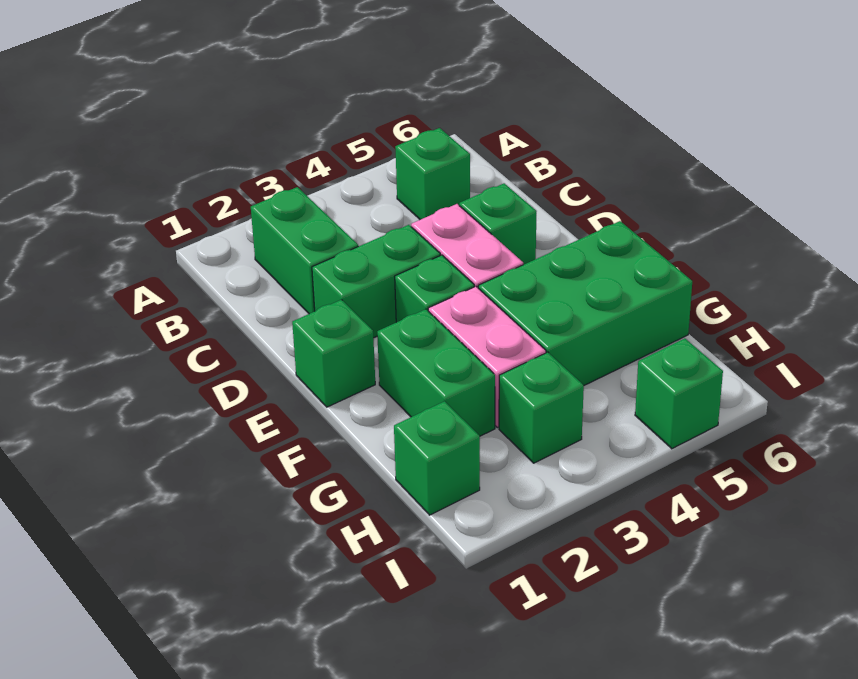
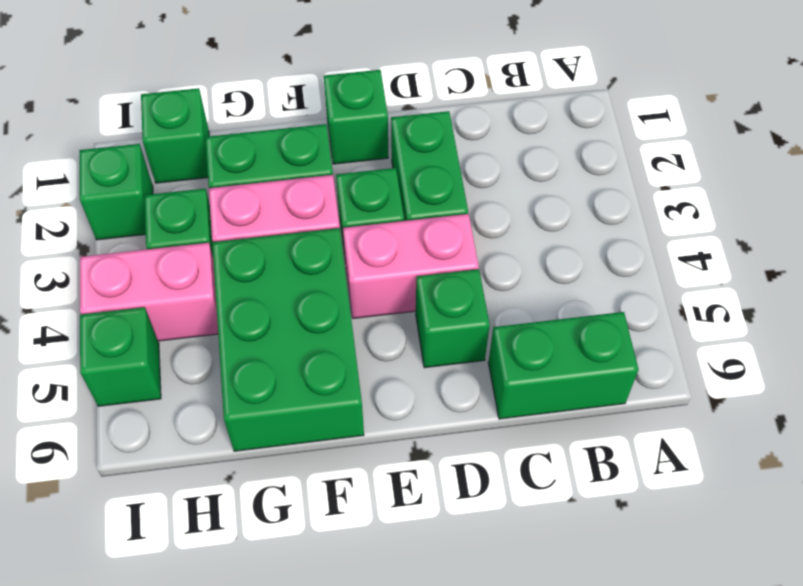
green brick B2:C2 level 1 -> green brick B6:C6 level 1
green brick B5 level 1 -> green brick I2 level 1
none -> pink brick H4:I4 level 1

